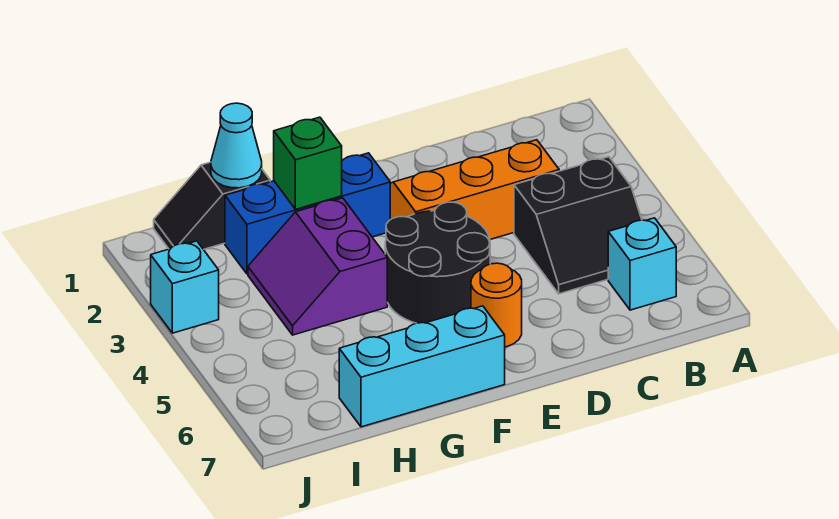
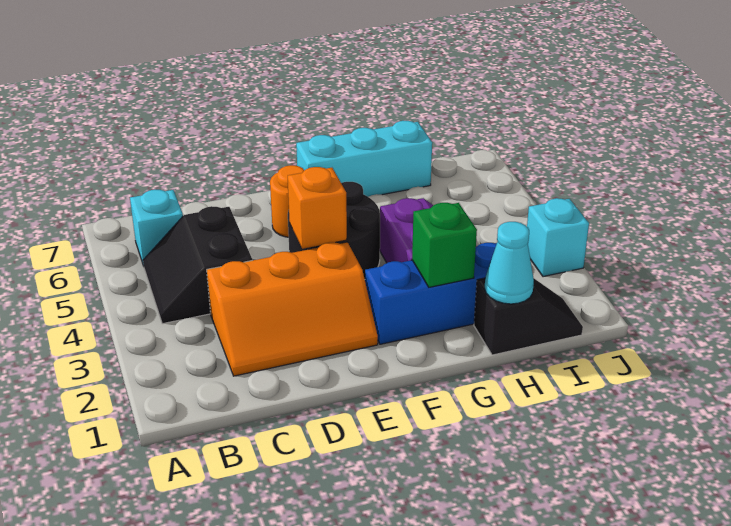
black slope B4:C5 level 1 top 4 -> black slope B4:C5 level 1 top C
none -> orange brick E4 level 2

